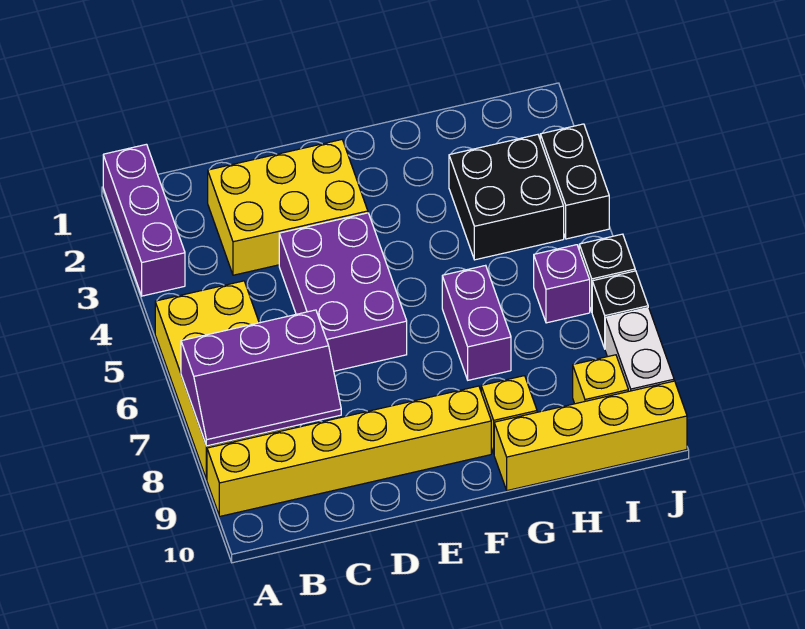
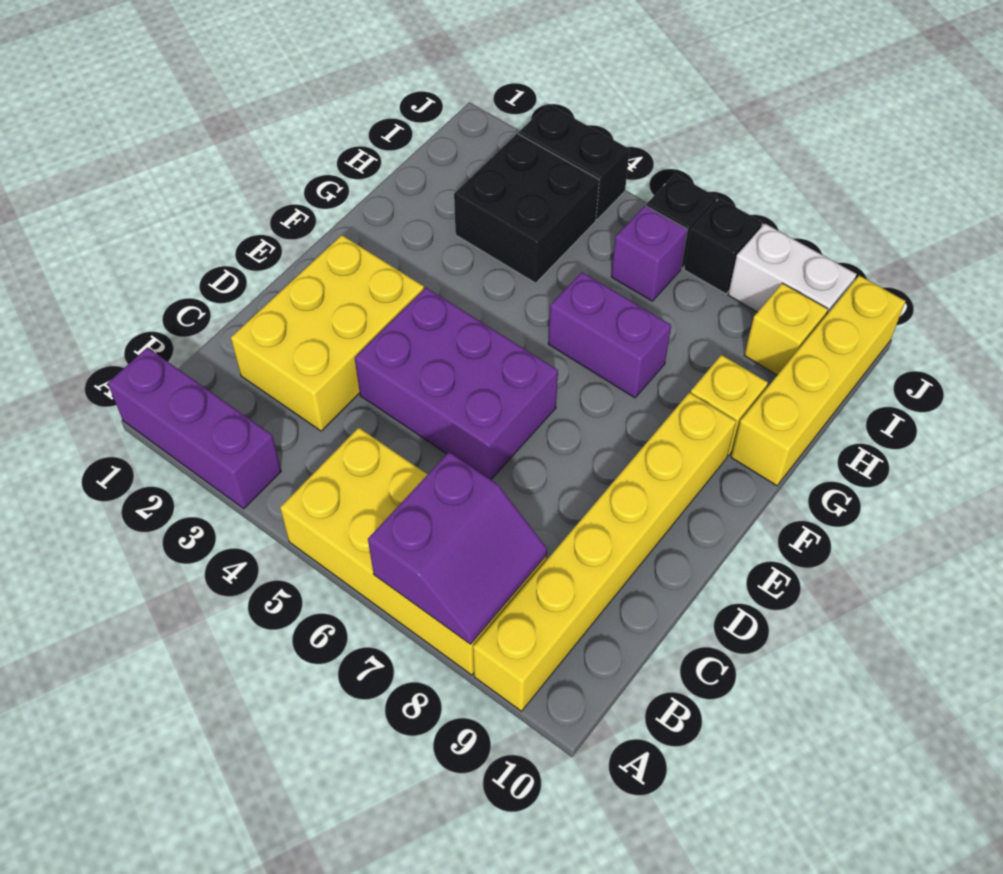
purple slope A7:C8 level 2 top 7 -> purple slope A7:B8 level 2 top 7

